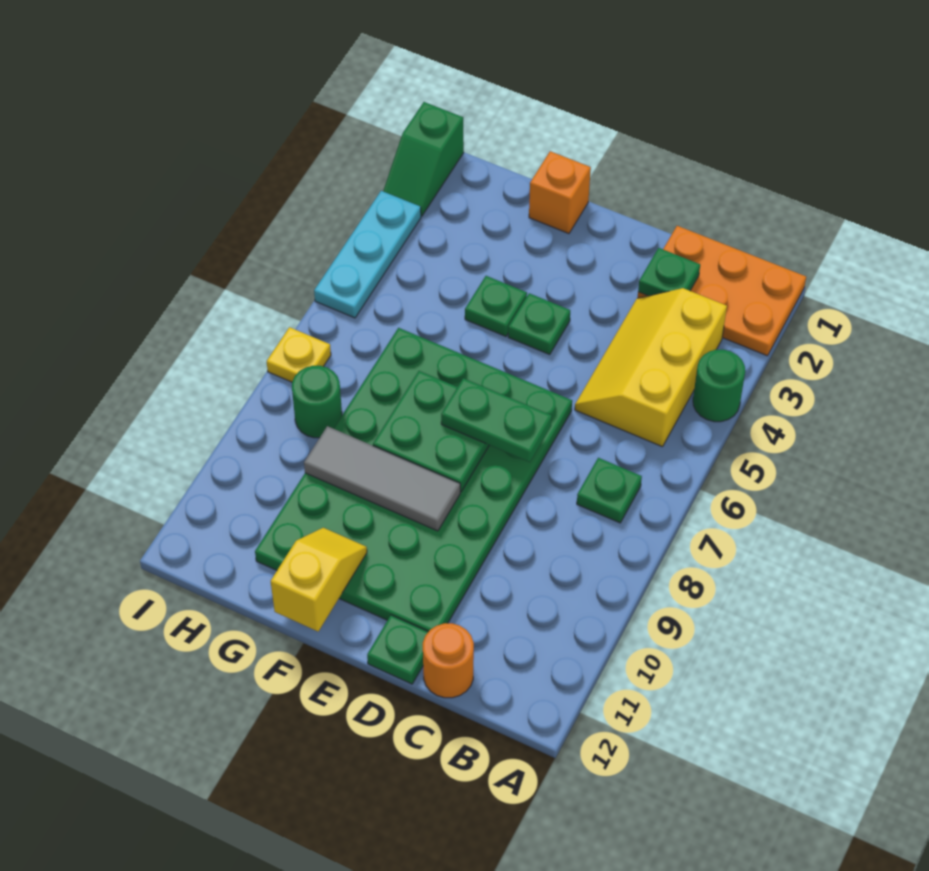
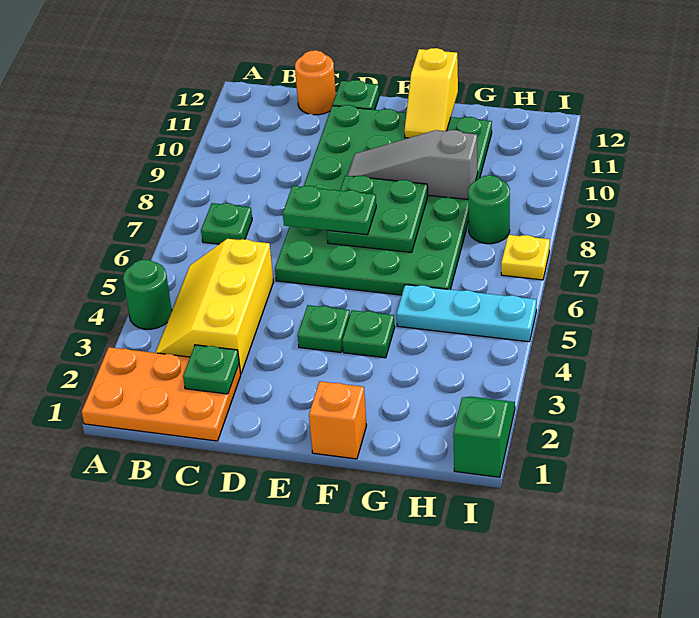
yellow slope B3:C5 level 1 top B -> yellow slope B3:C5 level 1 top C
grey tile E9:G9 level 2 -> grey slope E9:G9 level 2 top G
cyan plate I3:I5 level 1 -> cyan plate G5:I5 level 1

